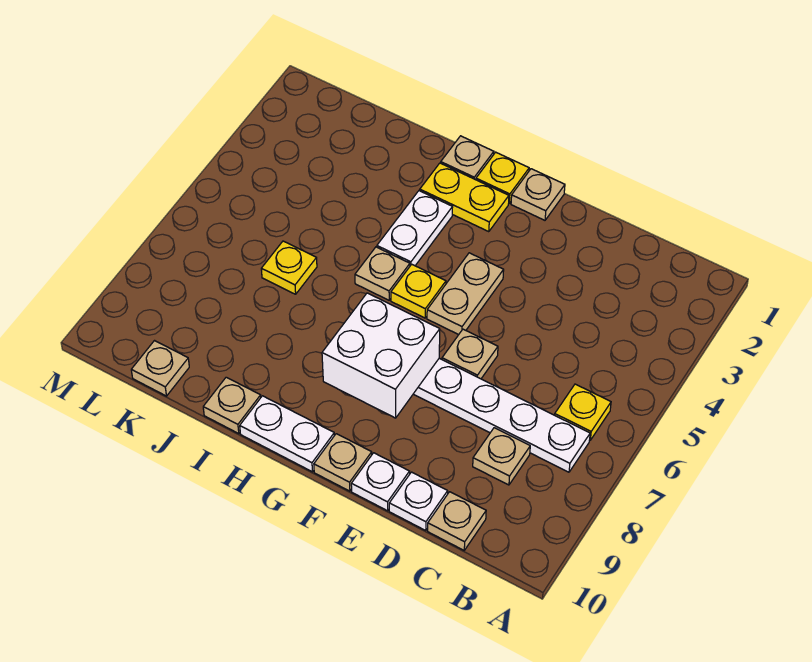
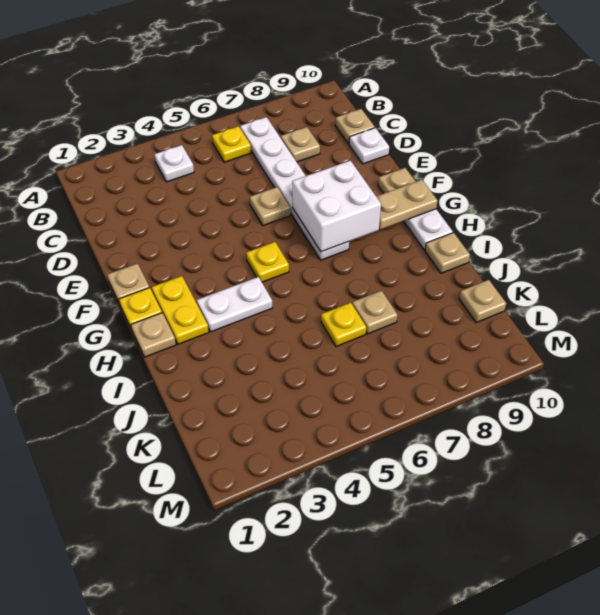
white plate E10 level 1 -> white plate B4 level 1
tan plate F4:F5 level 1 -> tan plate G9:G10 level 2
tan plate H5 level 1 -> tan plate J7 level 1

